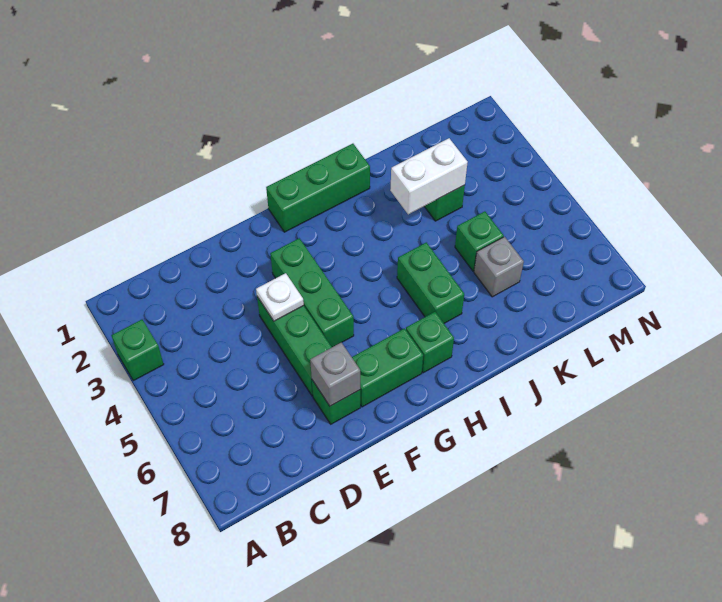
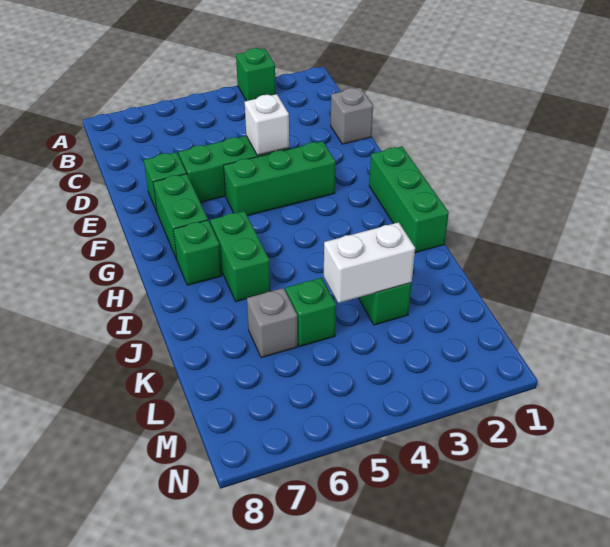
white plate E4 level 2 -> white brick E4 level 2
grey brick E7 level 2 -> grey brick D1 level 1
green brick I5:I6 level 1 -> green brick H6:I6 level 1
white brick J3:K3 level 2 -> white brick K3:K4 level 2

